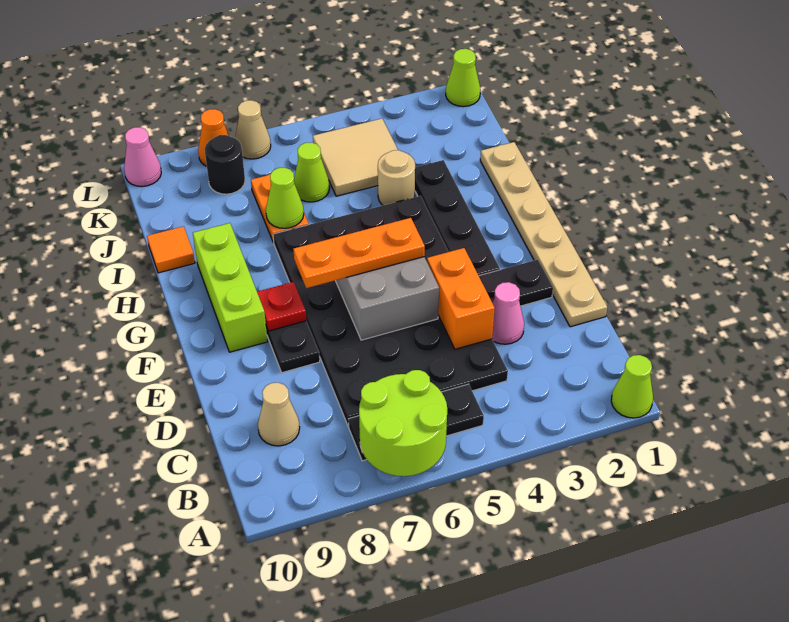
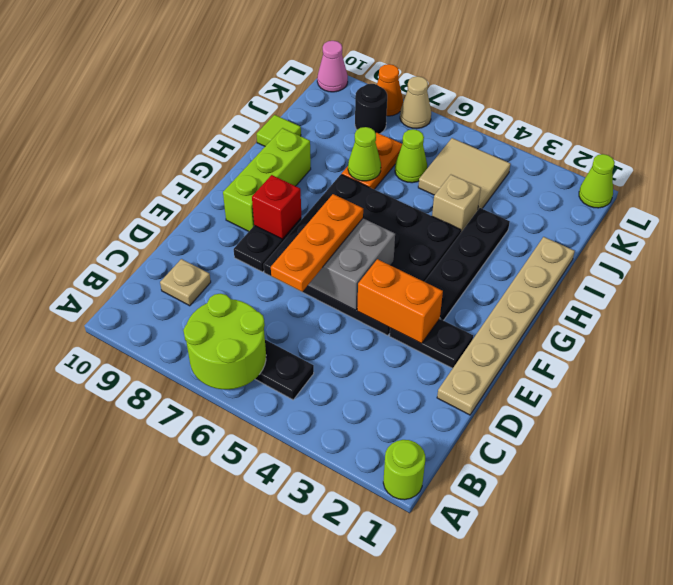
lime cone A1 level 1 -> lime round brick A1 level 1
black plate C4:H7 level 1 -> black plate E4:H7 level 1
tan cone C9 level 1 -> tan plate C9 level 1
pink cone D3 level 1 -> none
orange brick D4:E4 level 2 -> orange brick E3:E4 level 2
orange plate F5:F7 level 3 -> orange plate D6:F6 level 3
red plate F8 level 2 -> red brick F8 level 2
tan round brick I4 level 1 -> tan brick I4 level 1
orange tile I10 level 1 -> lime tile I10 level 1

